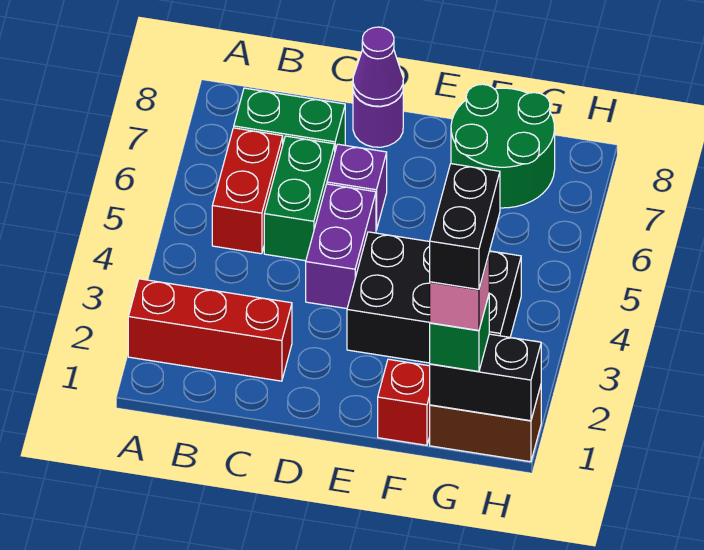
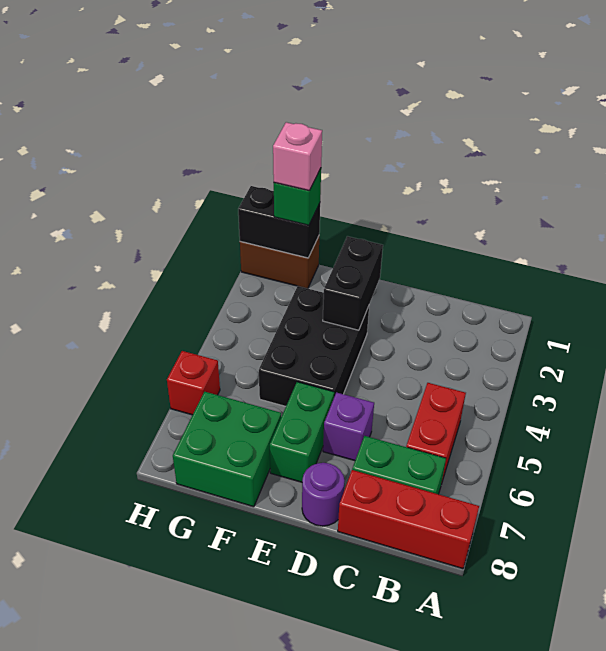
red brick A2:C2 level 1 -> red brick A8:C8 level 1
green brick C5:C6 level 1 -> green brick E6:E7 level 1
purple brick D4:D5 level 1 -> none
purple cone D8 level 2 -> none
black brick E3:G4 level 1 -> black brick E3:F5 level 1
red brick F1 level 1 -> red brick H6 level 1
green round brick F7:G8 level 1 -> green brick F7:G8 level 1
black brick G1:G2 level 5 -> black brick E2:E3 level 2

